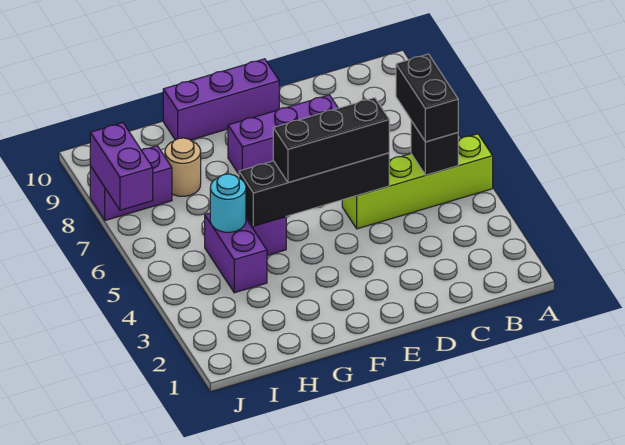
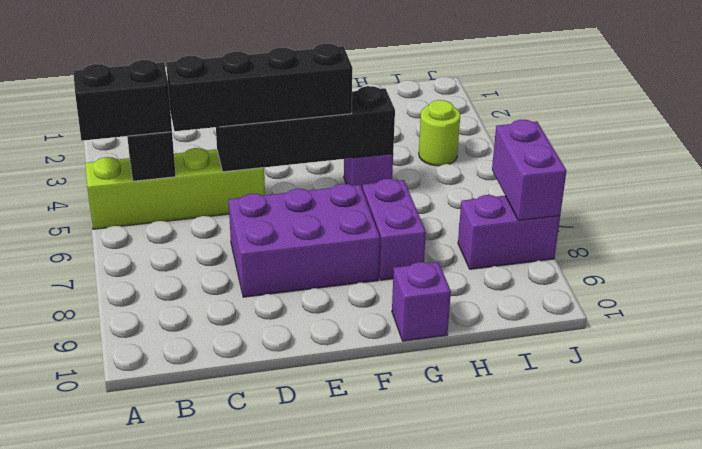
black brick B5:B6 level 3 -> black brick A5:B5 level 3
black brick D5:F5 level 3 -> black brick C5:F5 level 3
purple brick D8:F8 level 1 -> purple brick D7:F8 level 1
purple brick E10:G10 level 1 -> purple brick G10 level 1
purple brick H4:H5 level 1 -> purple brick G7:G8 level 1
cyan round brick H5 level 2 -> none
tan round brick H8 level 1 -> none
none -> lime round brick I4 level 1

